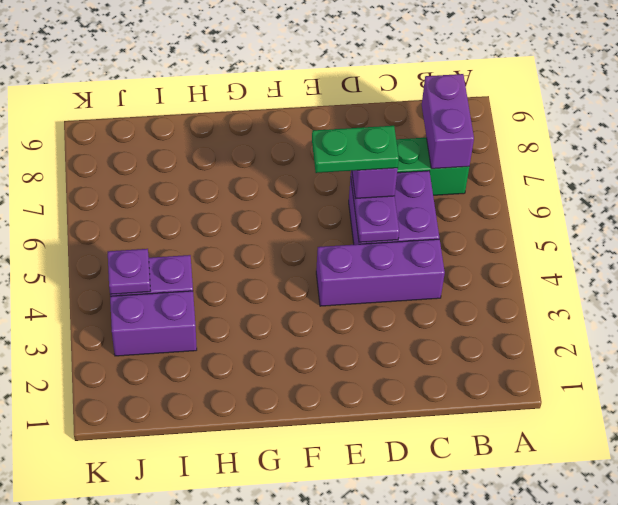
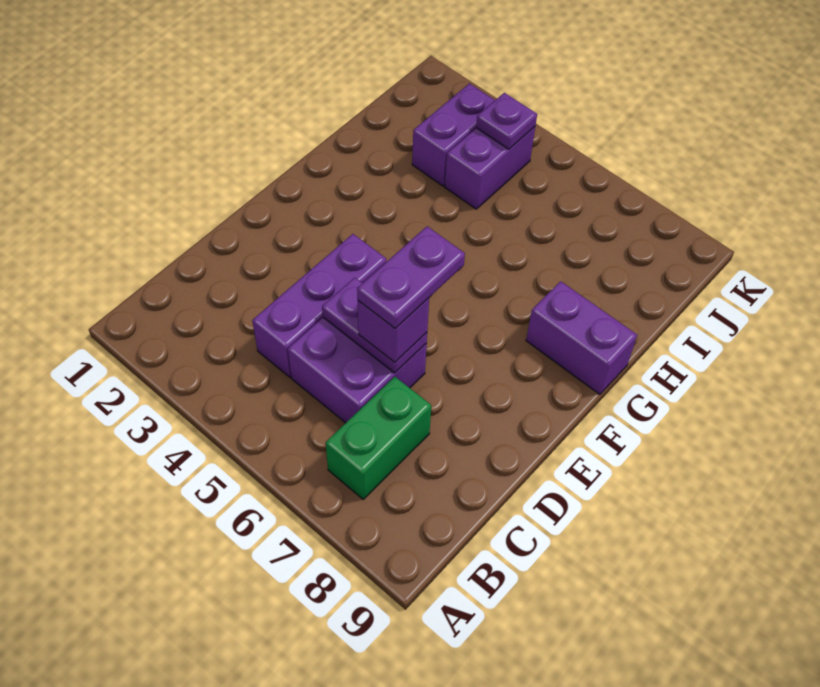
purple brick B7:B8 level 2 -> purple brick G8:G9 level 1
green plate D6:E6 level 4 -> purple plate D6:E6 level 4

